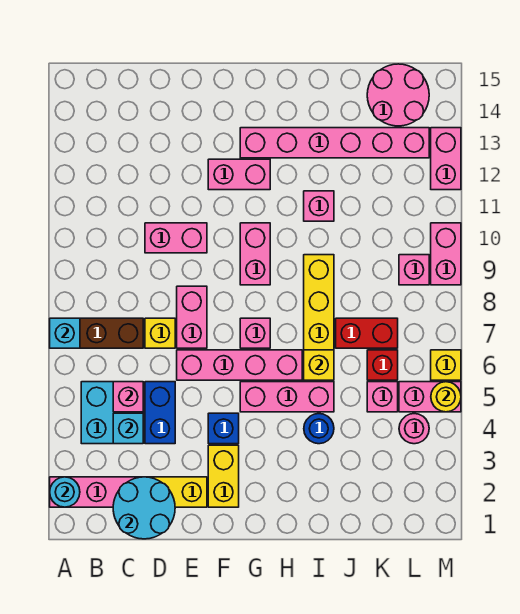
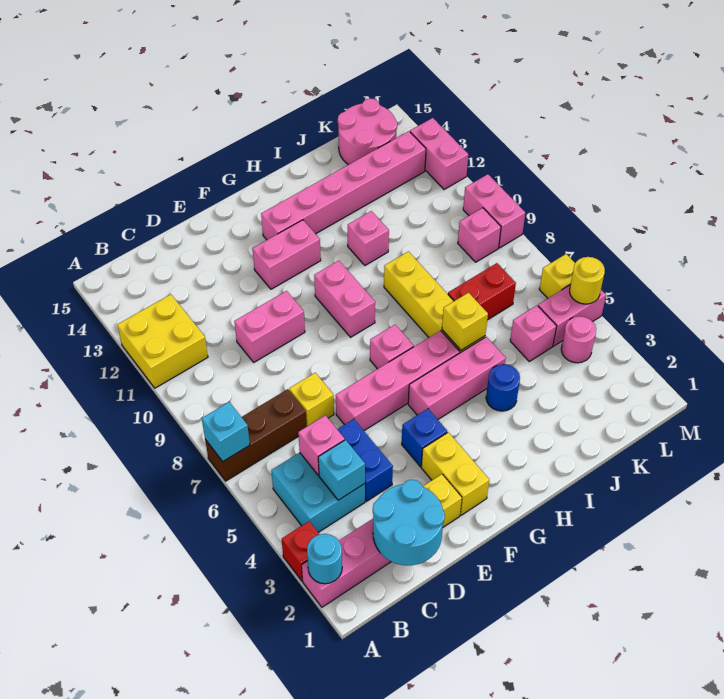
none -> yellow brick A11:B12 level 1
pink brick E7:E8 level 1 -> none
red brick K6 level 1 -> red brick A3 level 1

